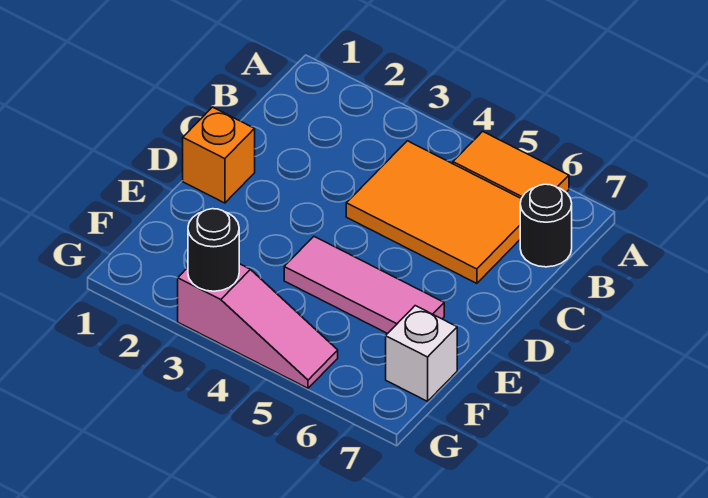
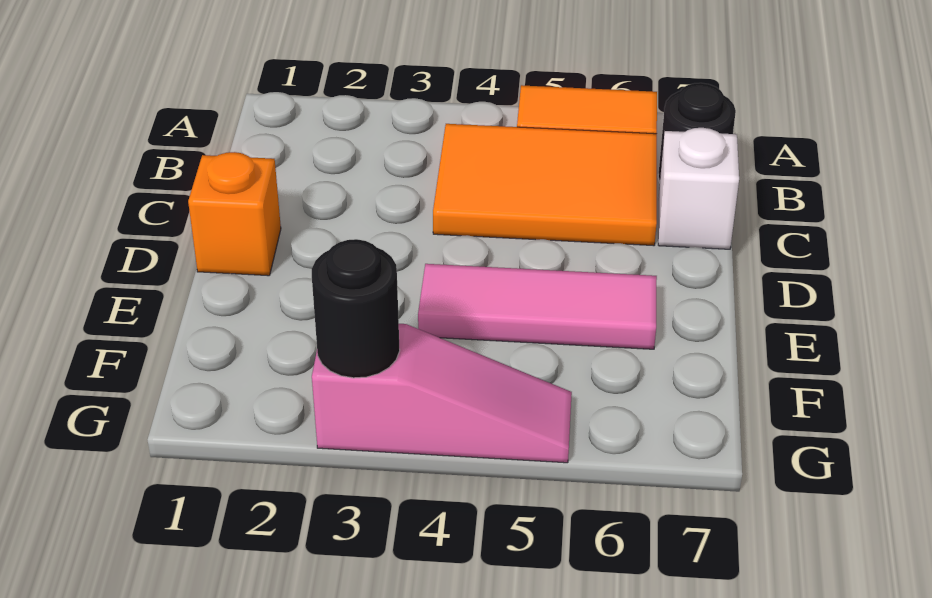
white brick F7 level 1 -> white brick C7 level 1

